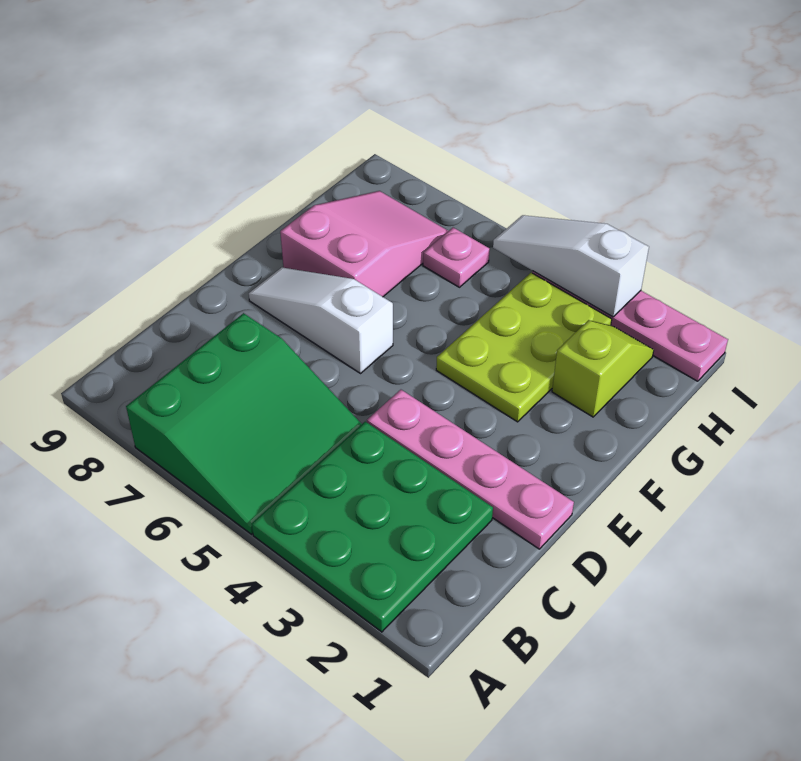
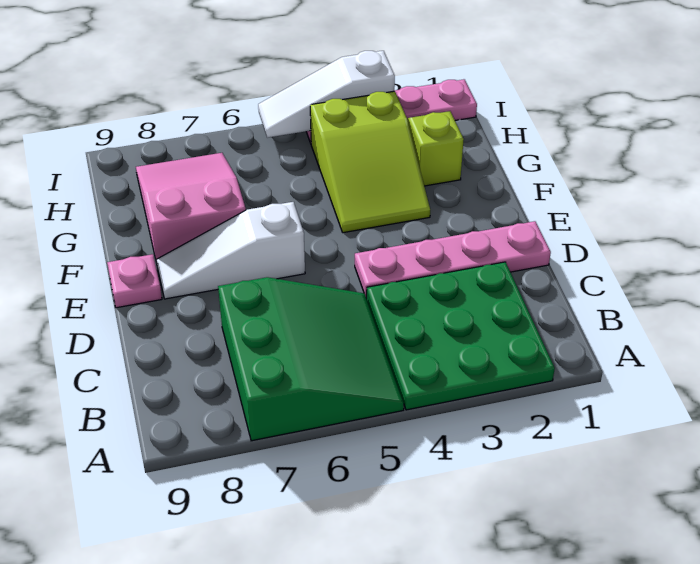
lime plate F3:H4 level 1 -> lime slope F3:H4 level 1 top H
pink plate H6 level 1 -> pink plate E9 level 1

